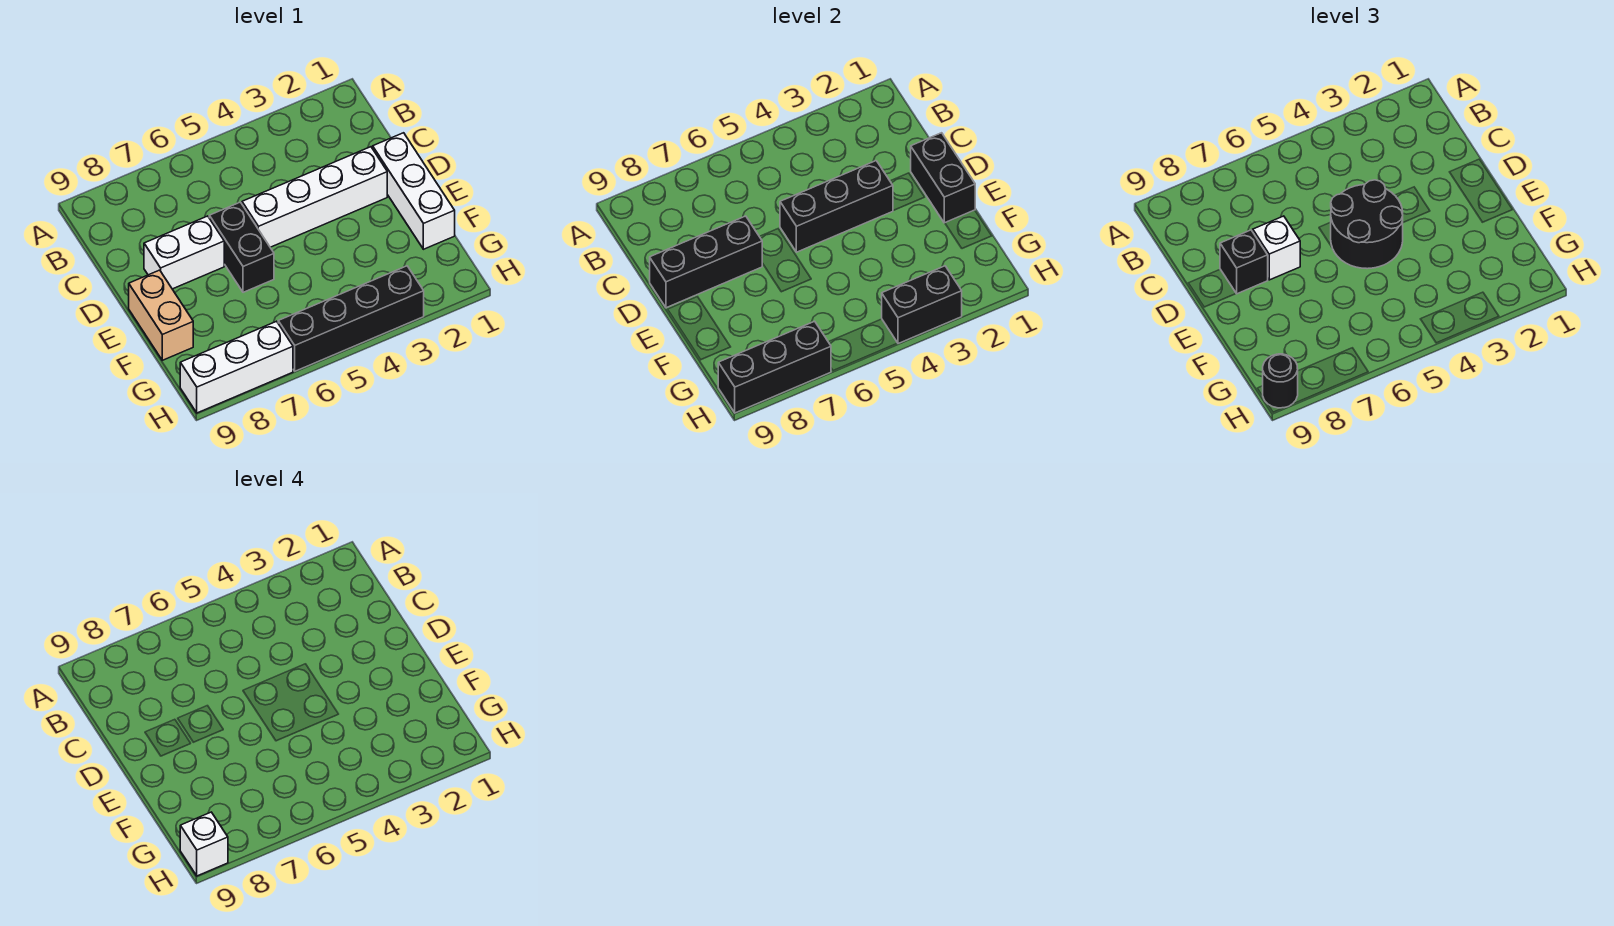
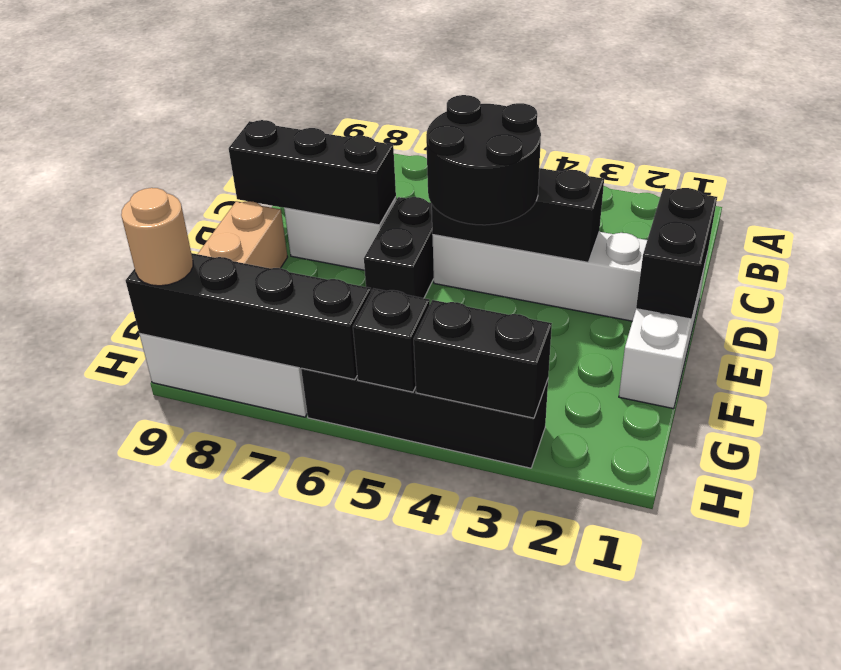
white brick D7 level 3 -> none
black brick D8 level 3 -> black brick H5 level 2
black brick H7:H9 level 2 -> black brick H6:H9 level 2
black round brick H9 level 3 -> tan round brick H9 level 3
white brick H9 level 4 -> none

